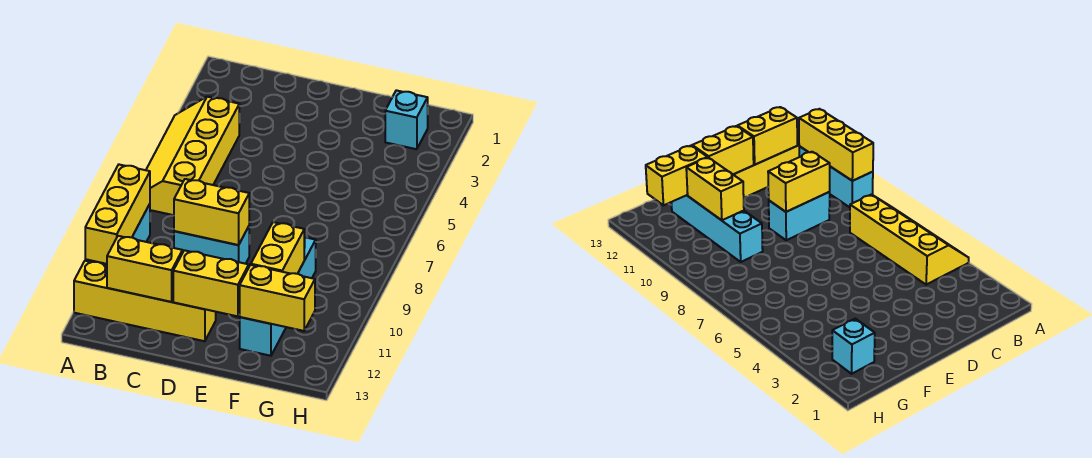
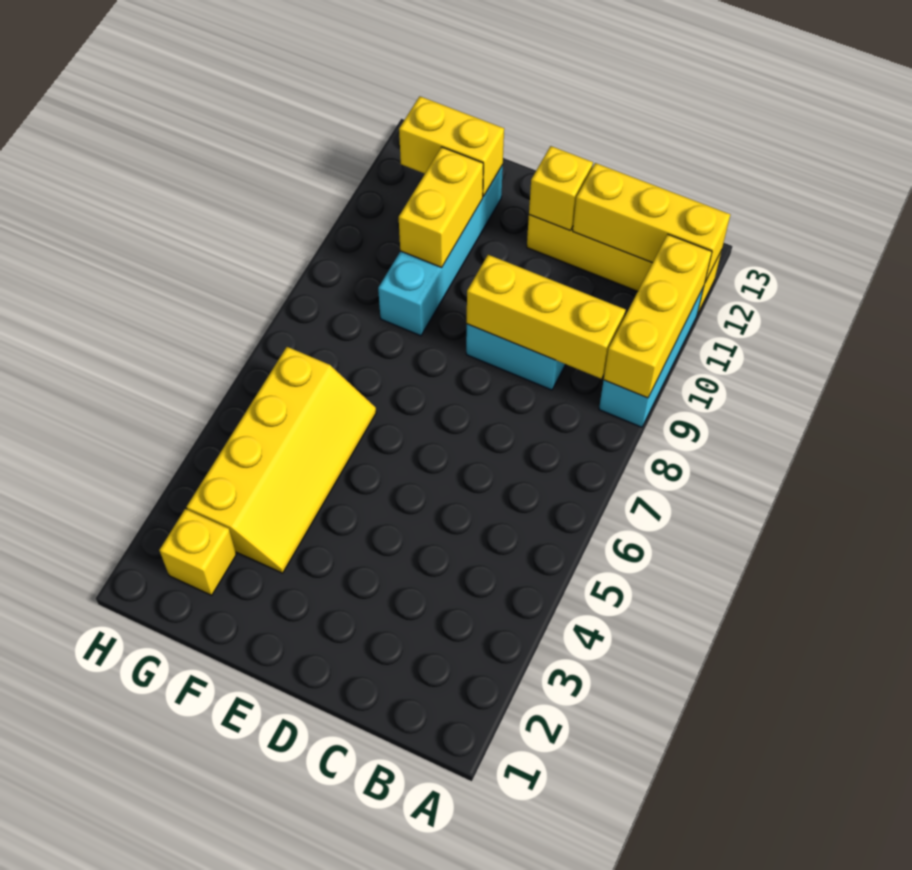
yellow slope A4:B7 level 1 top B -> yellow slope F3:G6 level 1 top G
yellow brick B12:C12 level 2 -> yellow brick A12:C12 level 2
yellow brick C9:D9 level 2 -> yellow brick B9:D9 level 2
yellow brick D12:E12 level 2 -> yellow brick D12 level 2
cyan brick G2 level 1 -> yellow brick G2 level 1

